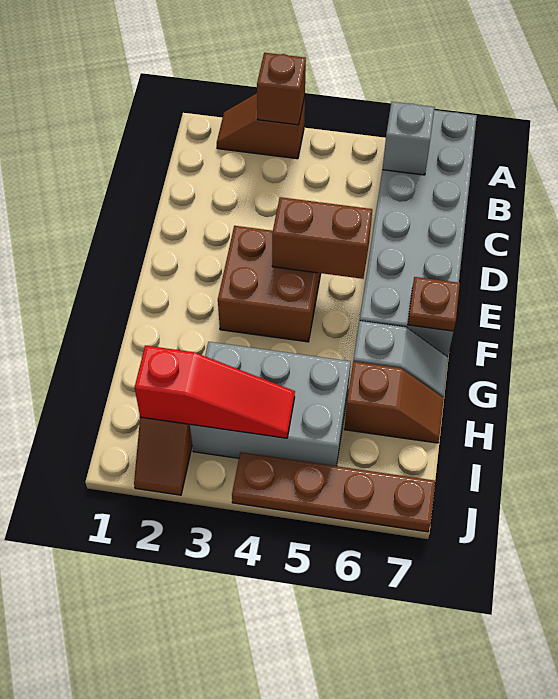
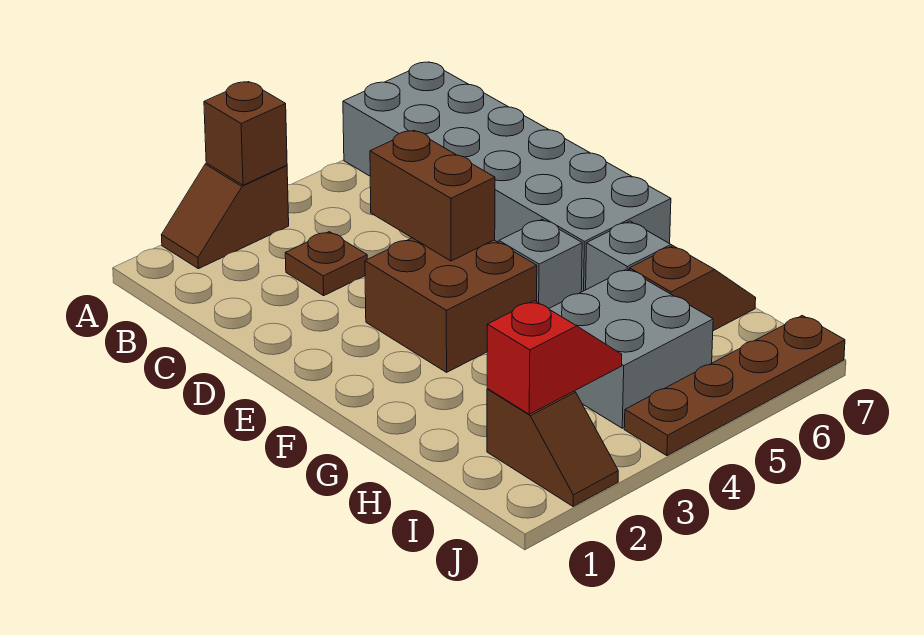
grey brick B6 level 2 -> grey brick F5 level 1
brown brick E4:E5 level 2 -> brown brick D4:E4 level 2
brown plate F7 level 2 -> brown plate C3 level 1
grey brick H3:I5 level 1 -> grey brick H4:I5 level 1
red slope I2:I4 level 2 top 2 -> red slope I2:I3 level 2 top 2

